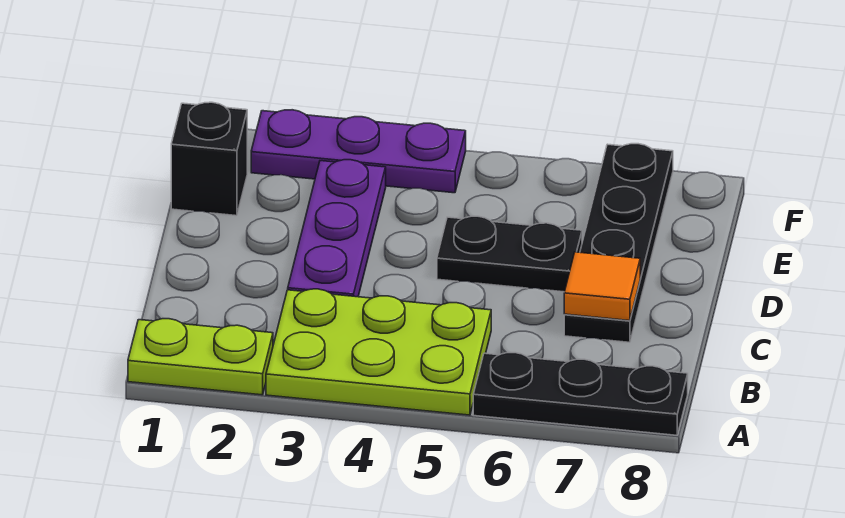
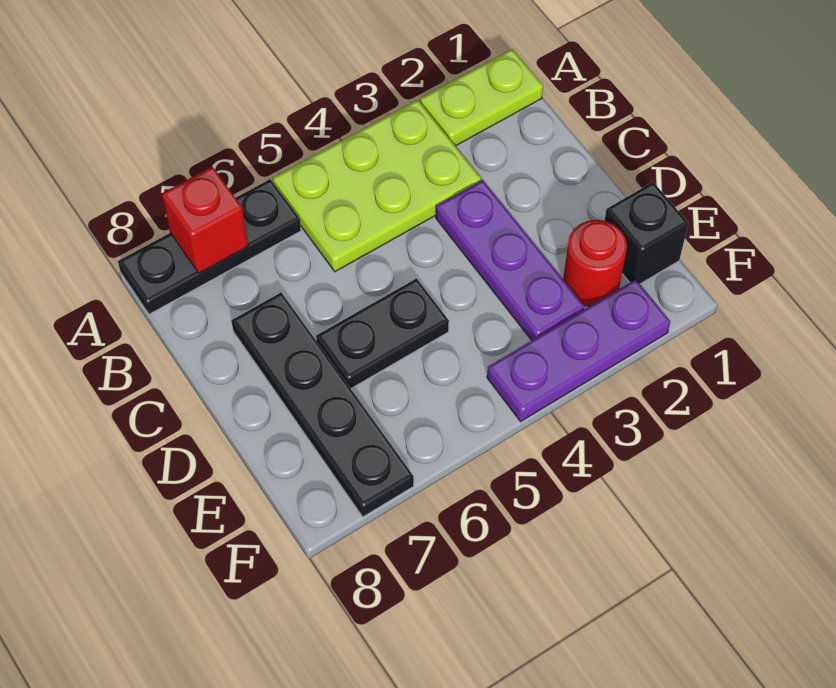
none -> red brick A7 level 2
orange tile C7 level 2 -> none
none -> red round brick E2 level 1

